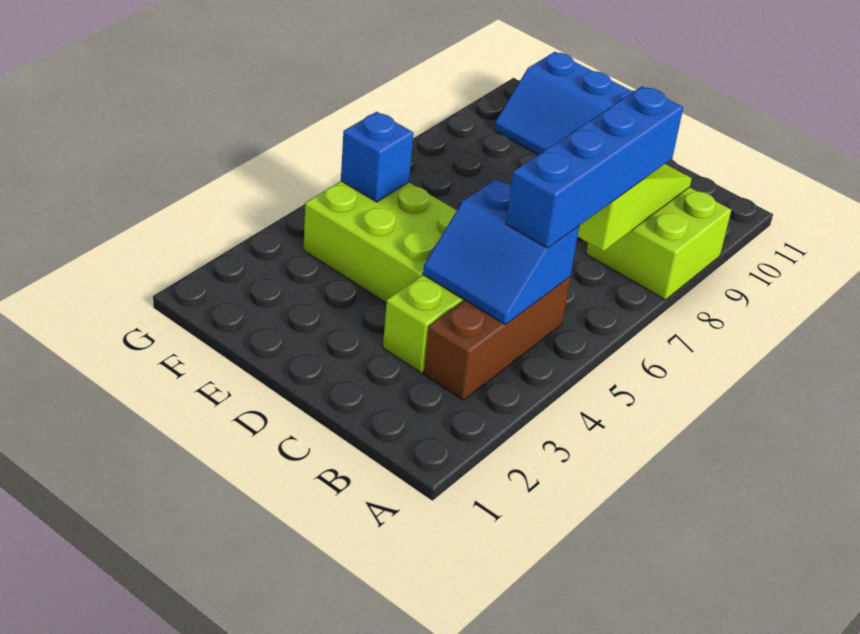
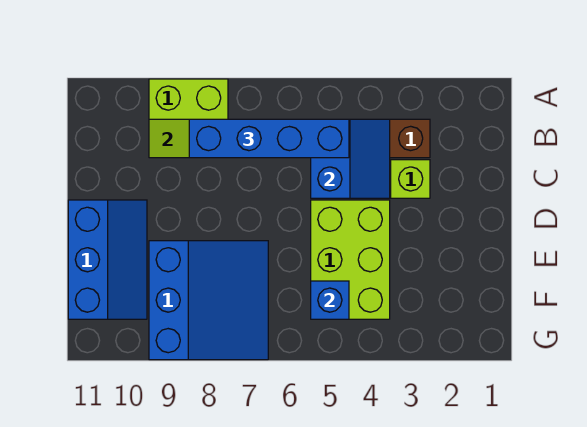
none -> blue slope E7:G9 level 1 top 9

